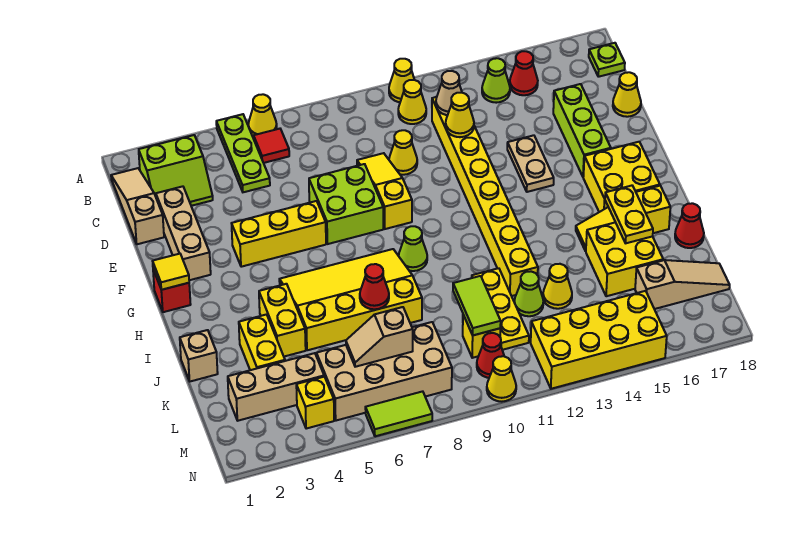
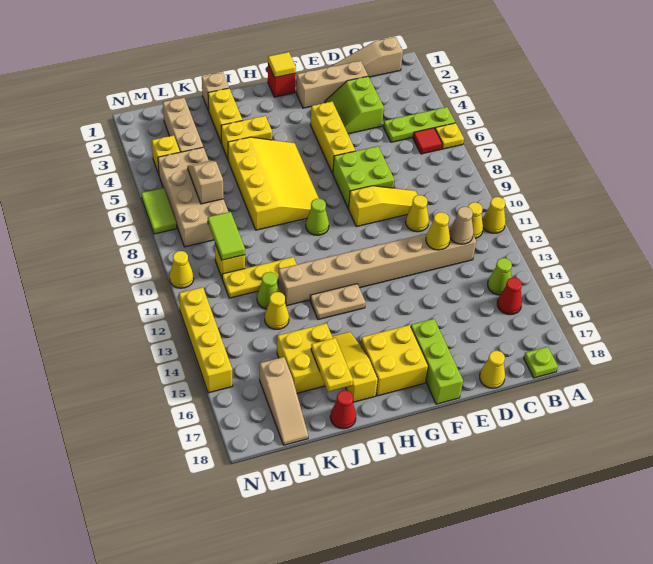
yellow cone A6 level 1 -> yellow plate A6 level 1
tan slope B1:D1 level 1 top D -> tan slope B1:D1 level 1 top B
lime slope B2:C3 level 1 top B -> lime slope D3:E4 level 1 top D
yellow brick C12:J12 level 1 -> tan brick C12:J12 level 1
lime brick D16:F16 level 1 -> lime brick F16:F18 level 1
tan plate E14:F14 level 1 -> tan plate H13:I13 level 1
yellow plate I16:J16 level 2 -> yellow plate J16:J17 level 2
yellow brick J3:K3 level 1 -> yellow brick J2:J3 level 1
red cone J7 level 2 -> none
lime tile K10:L10 level 2 -> lime tile L9:L10 level 2
red cone M10 level 1 -> none
yellow brick M12:N15 level 1 -> yellow brick N12:N15 level 1

